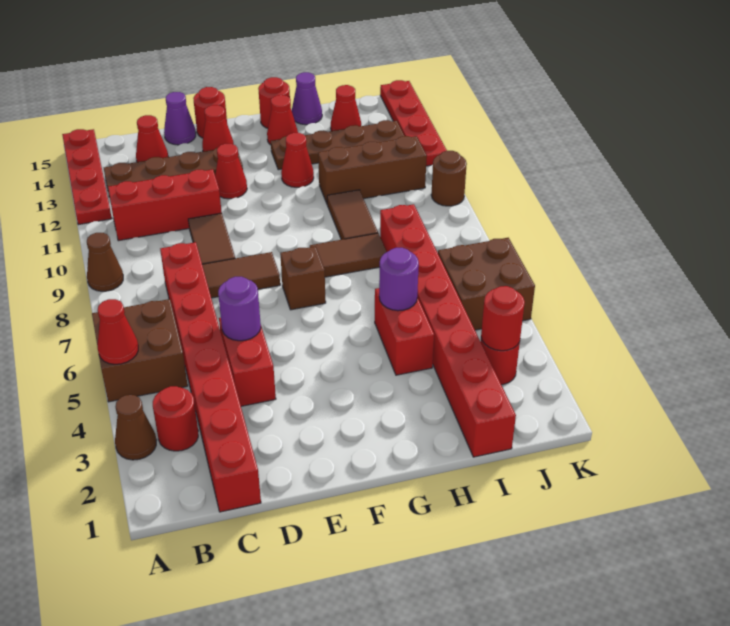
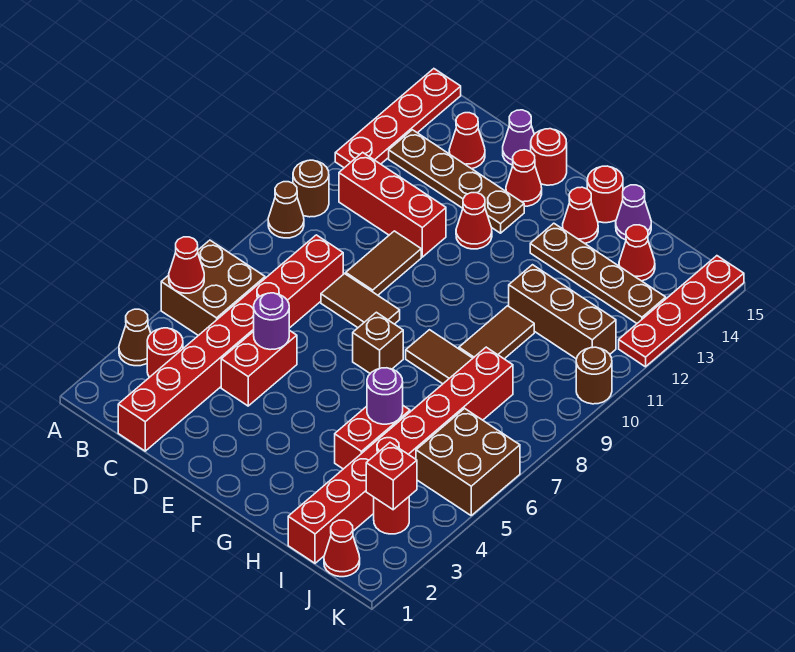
none -> brown round brick A10 level 1
red cone G12 level 1 -> red cone J1 level 1
red round brick J3 level 2 -> red brick J3 level 2

